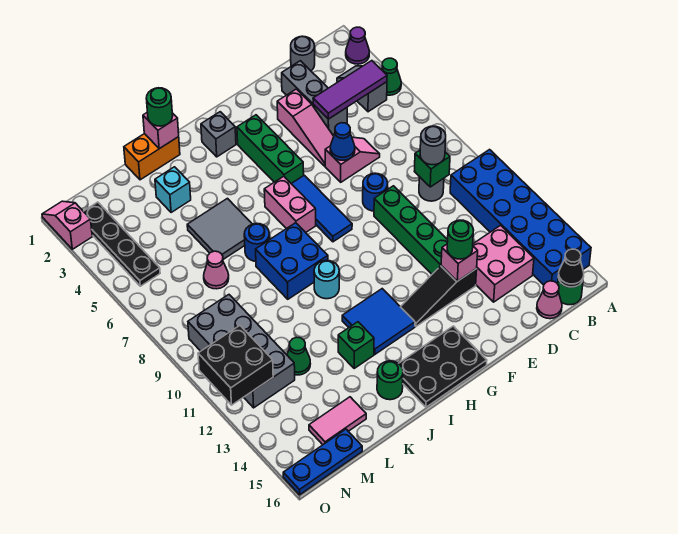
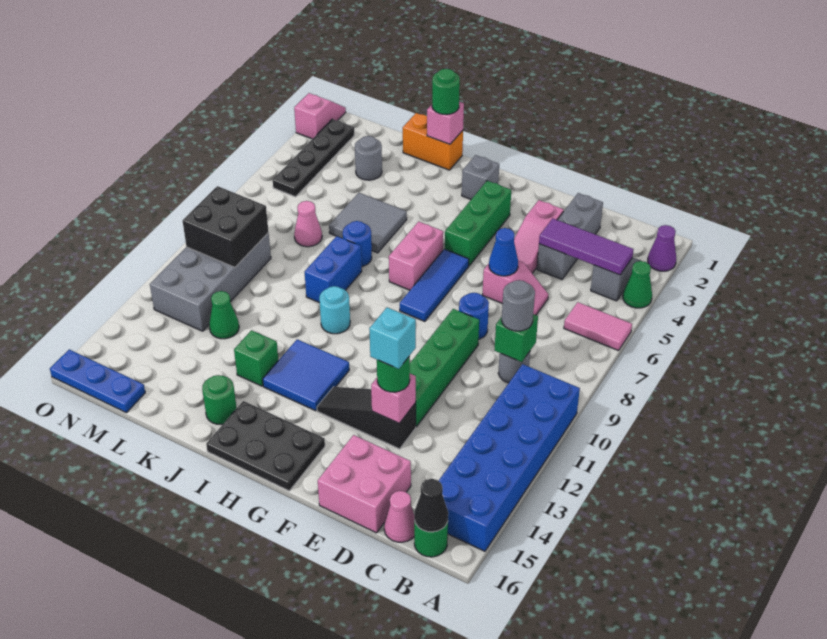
grey round brick C1 level 1 -> grey round brick L3 level 1
pink brick C13:D14 level 1 -> pink brick D15:E16 level 1
blue brick I8:J9 level 1 -> blue brick J8:J9 level 1
cyan brick K3 level 1 -> cyan brick E13 level 4
pink tile L15:M15 level 1 -> pink tile A6:B6 level 1
black brick N11:O12 level 2 -> black brick M9:N10 level 2

